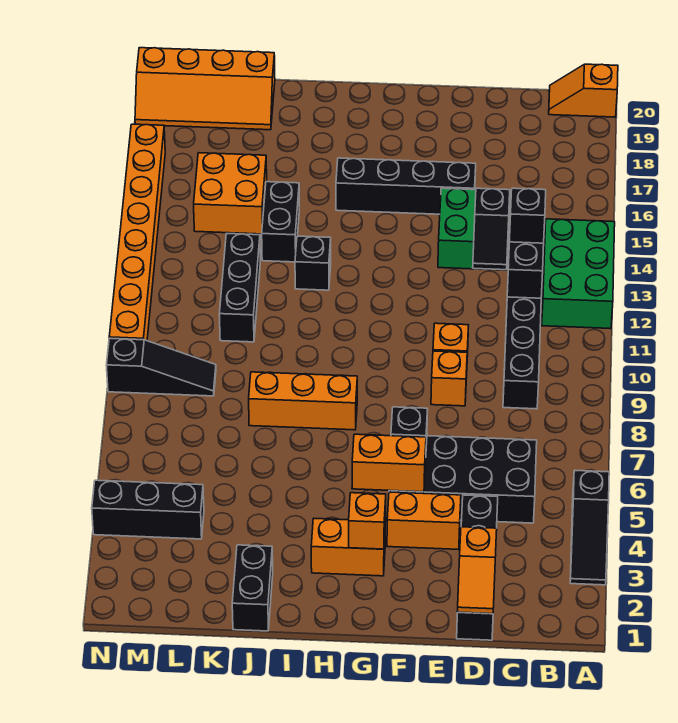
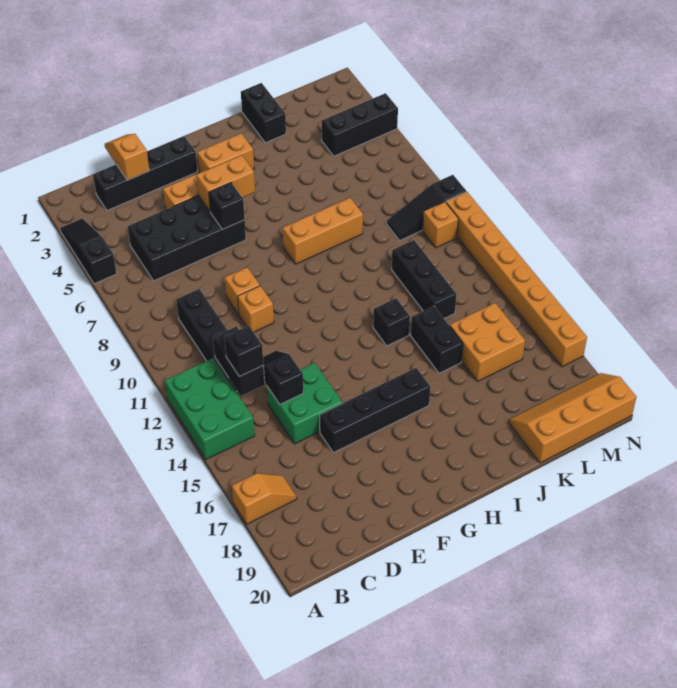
orange slope A20:B20 level 1 top A -> orange slope A17:B17 level 1 top A
black brick D1:D4 level 1 -> black brick C2:F2 level 1
orange brick G3 level 2 -> orange brick M10 level 1

